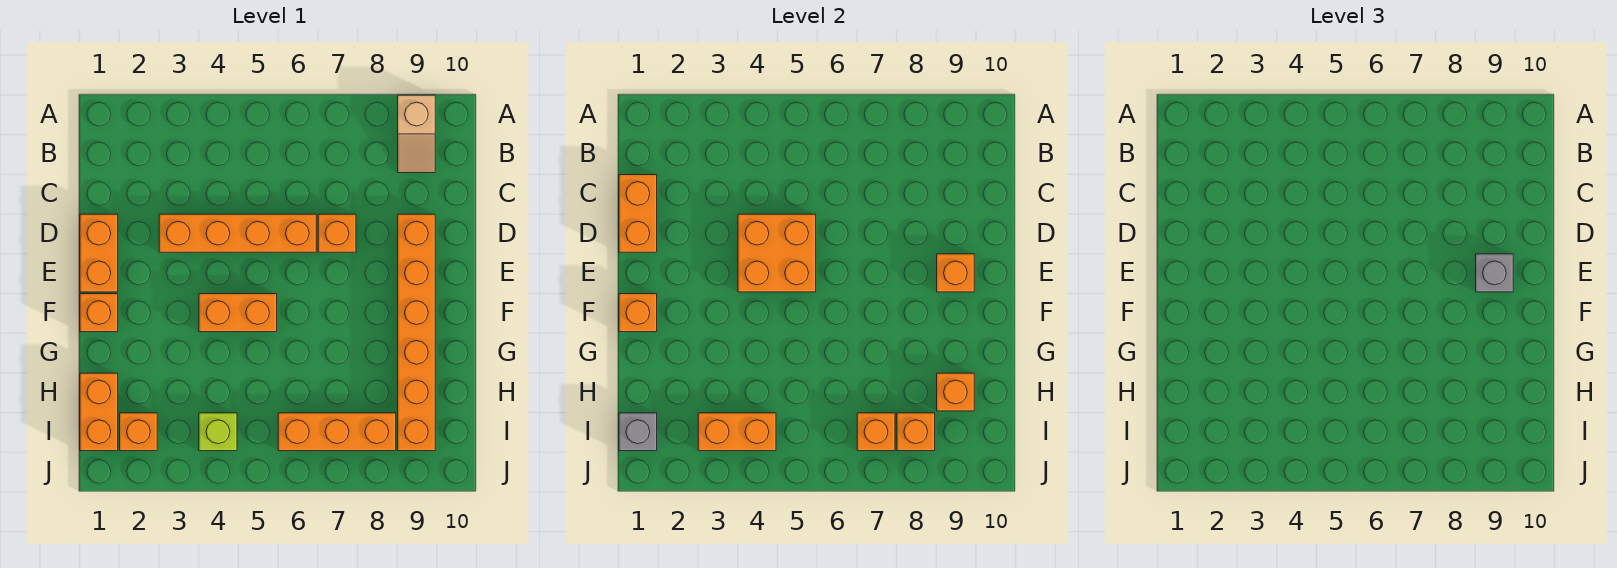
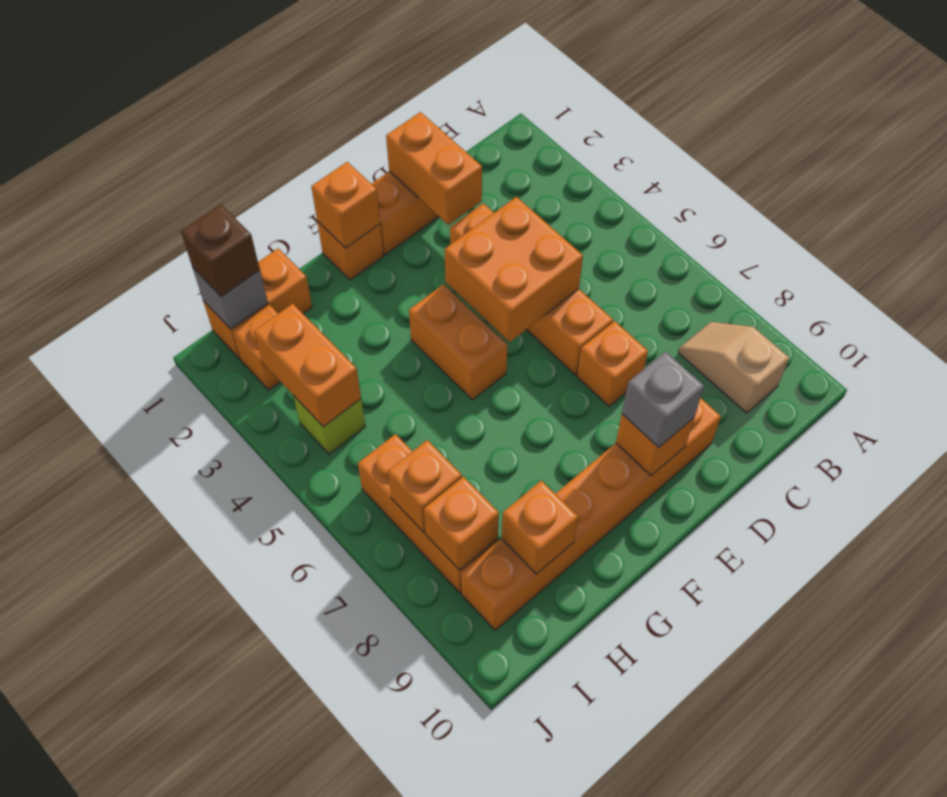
tan slope A9:B9 level 1 top A -> tan slope B8:B9 level 1 top 9
orange brick C1:D1 level 2 -> orange brick D1:D2 level 2
none -> brown brick I1 level 3

